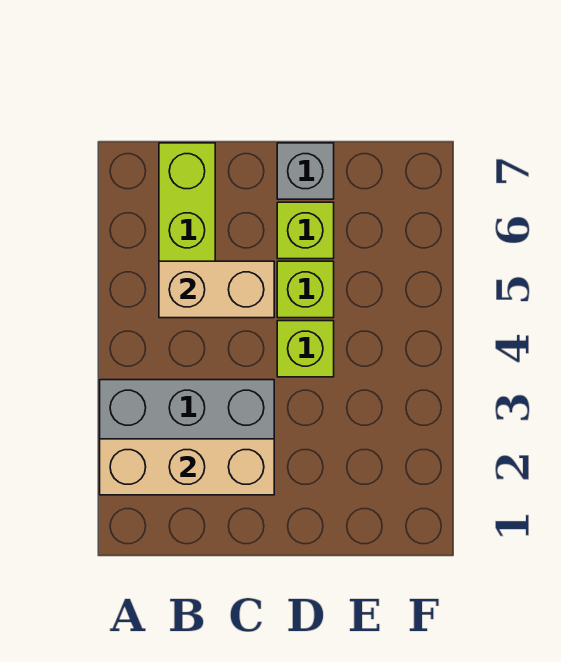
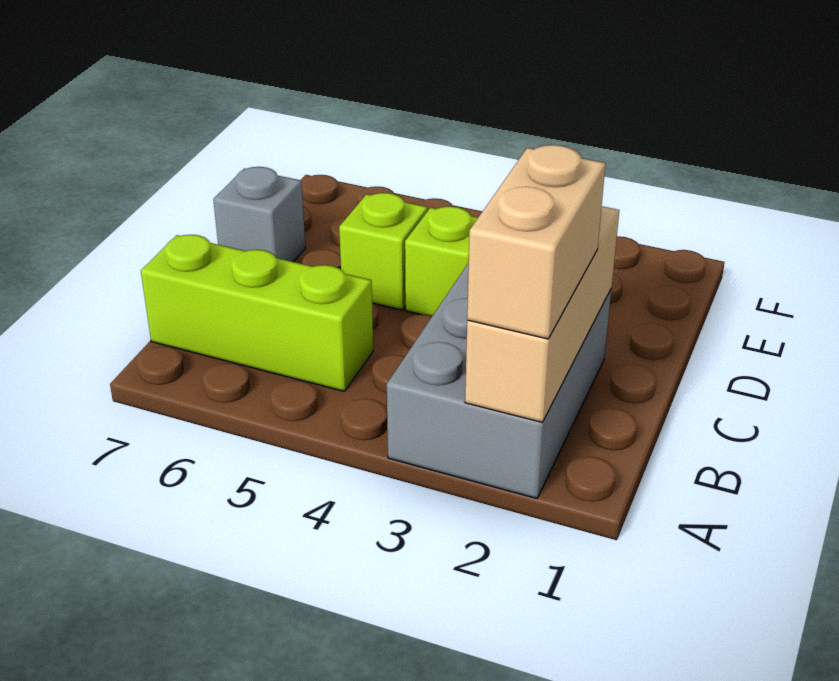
tan brick B5:C5 level 2 -> tan brick A2:B2 level 3
lime brick D6 level 1 -> none

